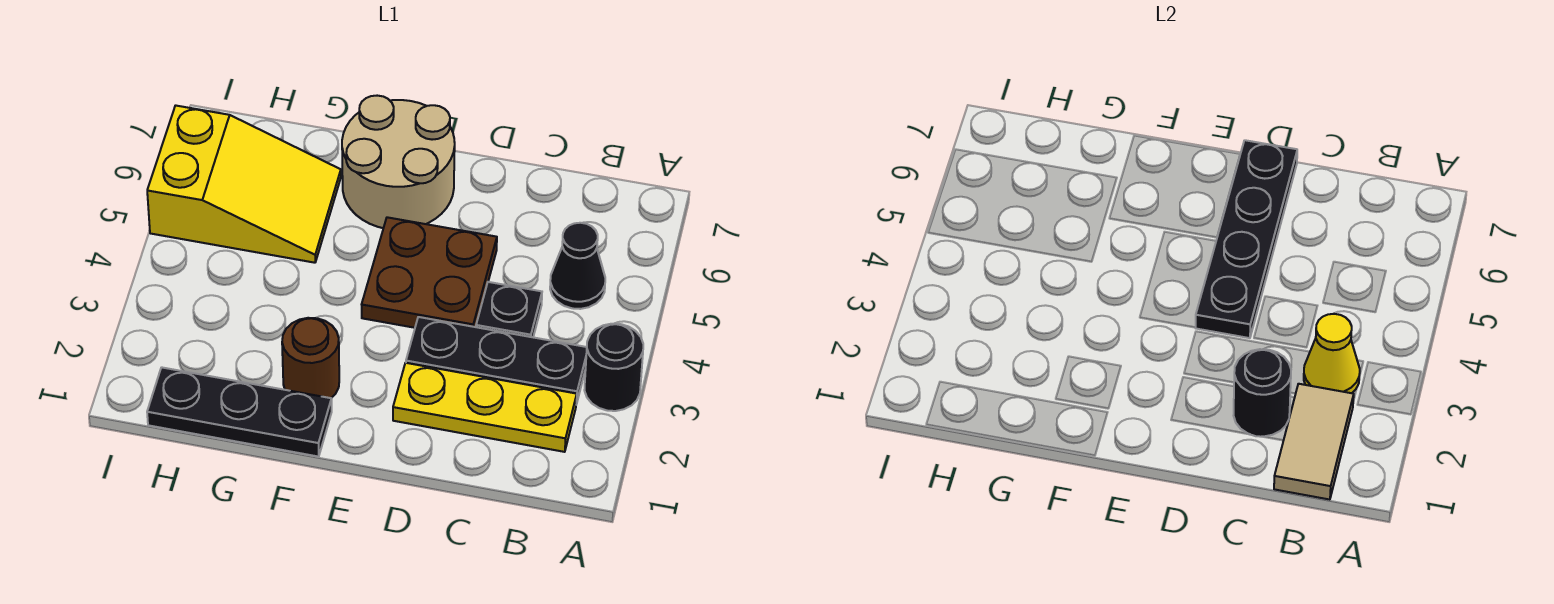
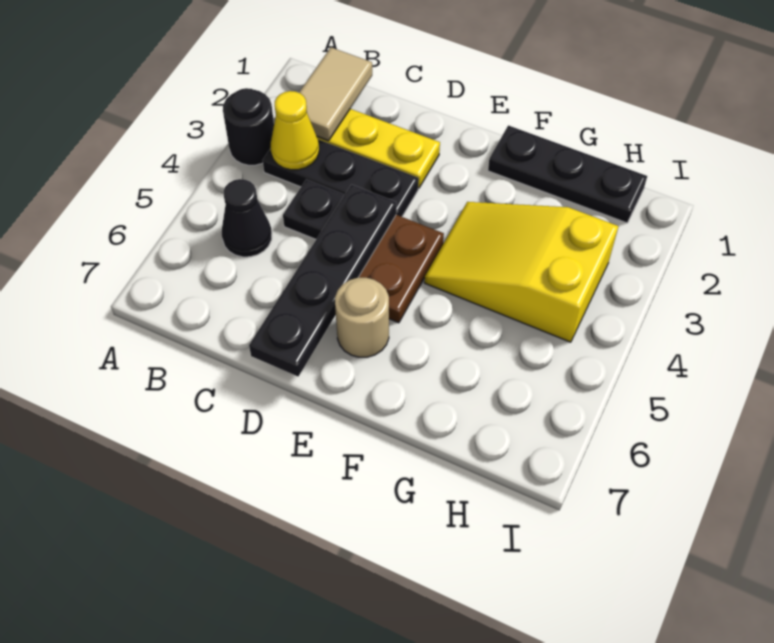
black round brick C2 level 2 -> none
tan round brick E6:F7 level 1 -> tan round brick E6 level 1
brown round brick F2 level 1 -> none
yellow slope G5:I6 level 1 top I -> yellow slope F3:H4 level 1 top H

